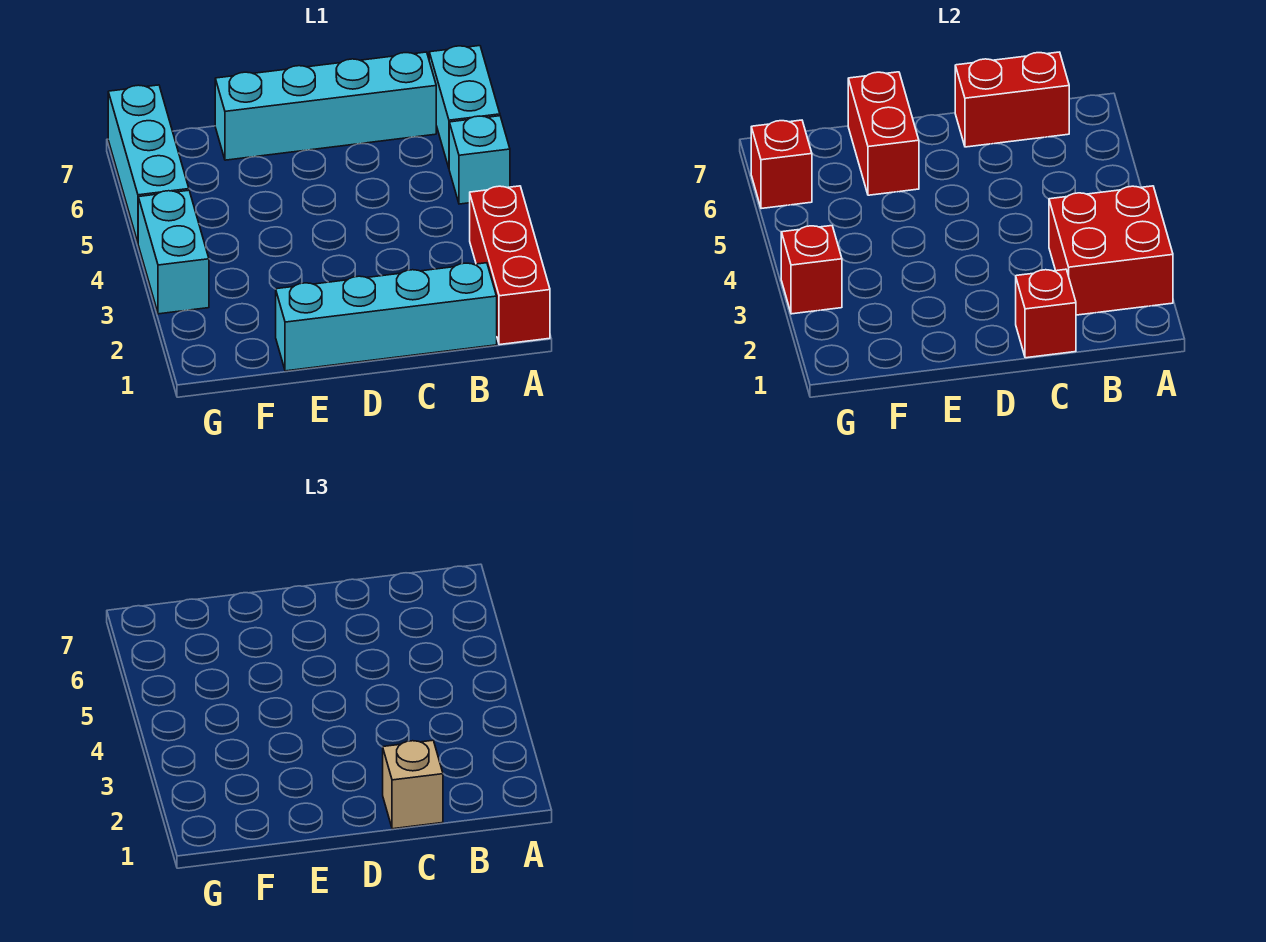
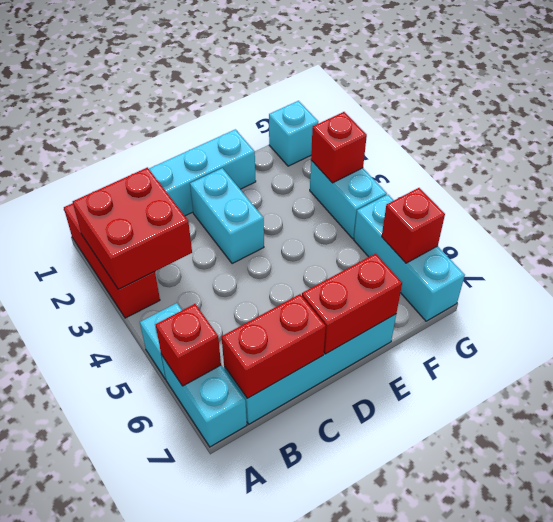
red brick C1 level 2 -> red brick A6 level 2
tan brick C1 level 3 -> none
none -> cyan brick D2:D3 level 1
red brick E6:E7 level 2 -> red brick D7:E7 level 2
none -> cyan brick G1 level 1

